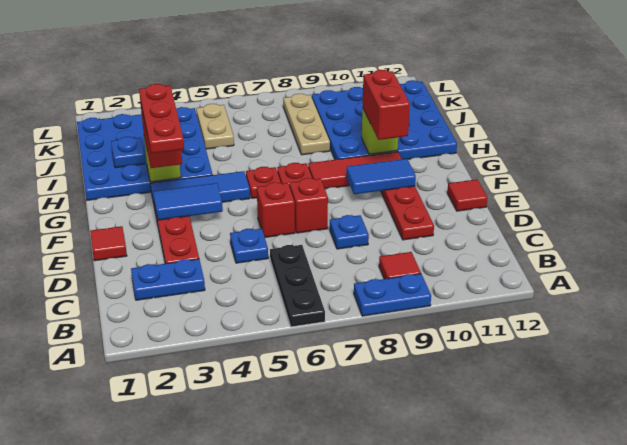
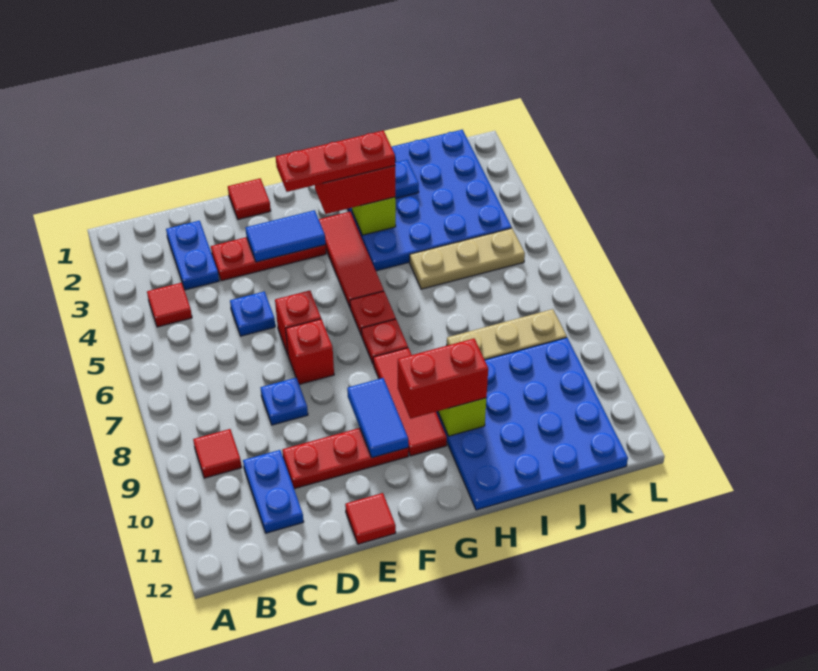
black plate A6:C6 level 1 -> none
blue plate A8:A9 level 1 -> blue plate C10:C11 level 1
none -> red tile B4 level 1
blue tile F3:F4 level 2 -> blue tile E3:F3 level 2
blue tile G3:G5 level 1 -> red tile G3:G5 level 1
tan plate J5:K5 level 1 -> tan plate I5:K5 level 1

